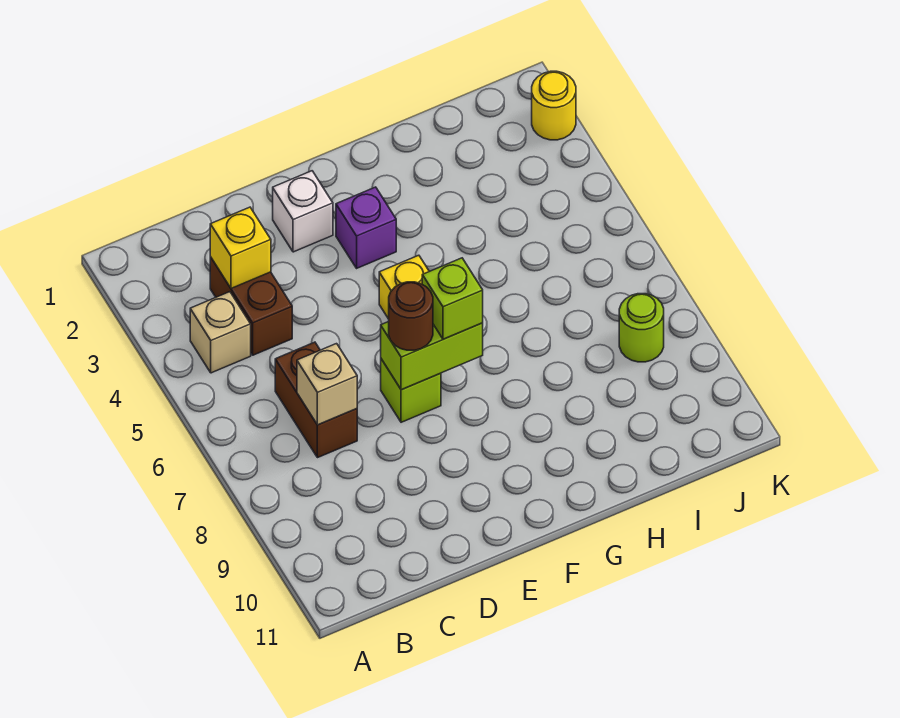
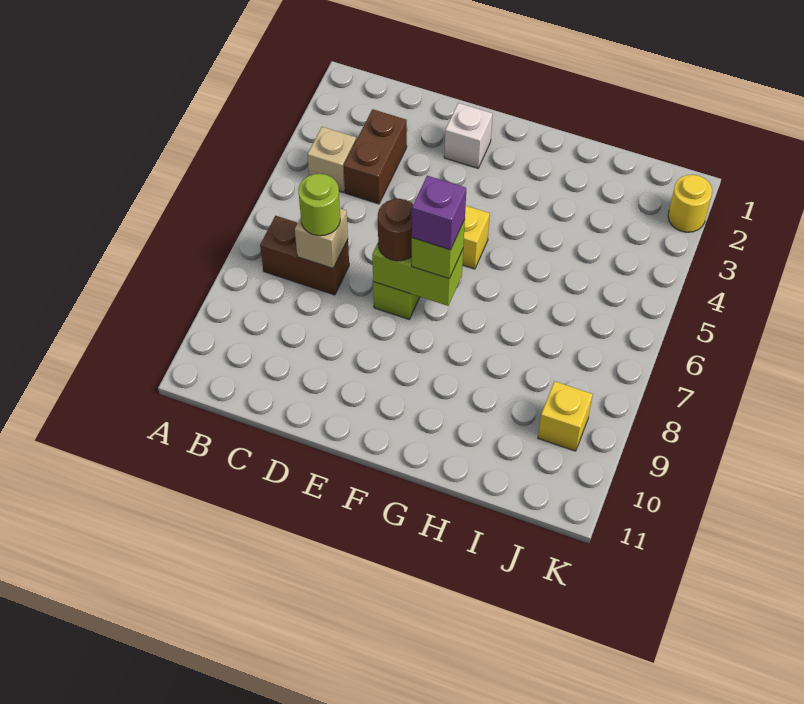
yellow brick C3 level 2 -> yellow brick J9 level 1
brown brick C6:C7 level 1 -> brown brick B7:C7 level 1
purple brick F3 level 1 -> purple brick F7 level 4
lime round brick J8 level 1 -> lime round brick C7 level 3

